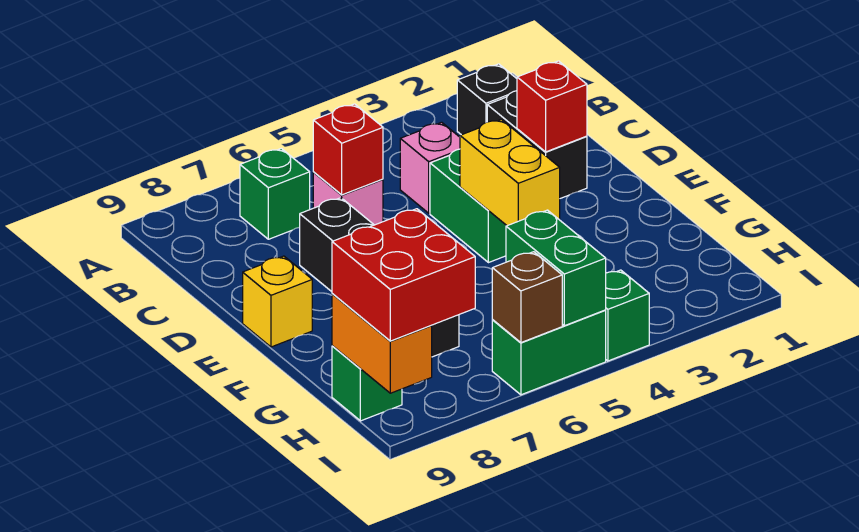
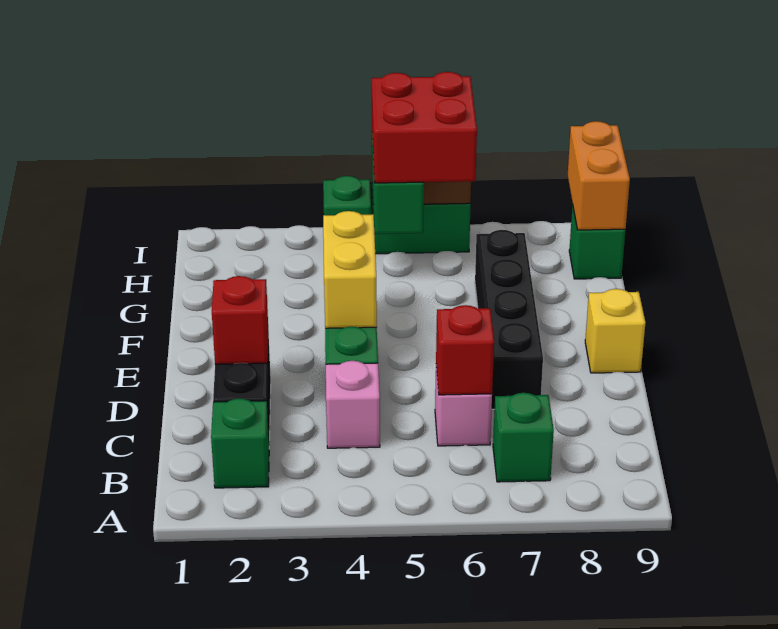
black brick B2 level 1 -> green brick B2 level 1
red brick H8:I9 level 3 -> red brick H5:I6 level 3

